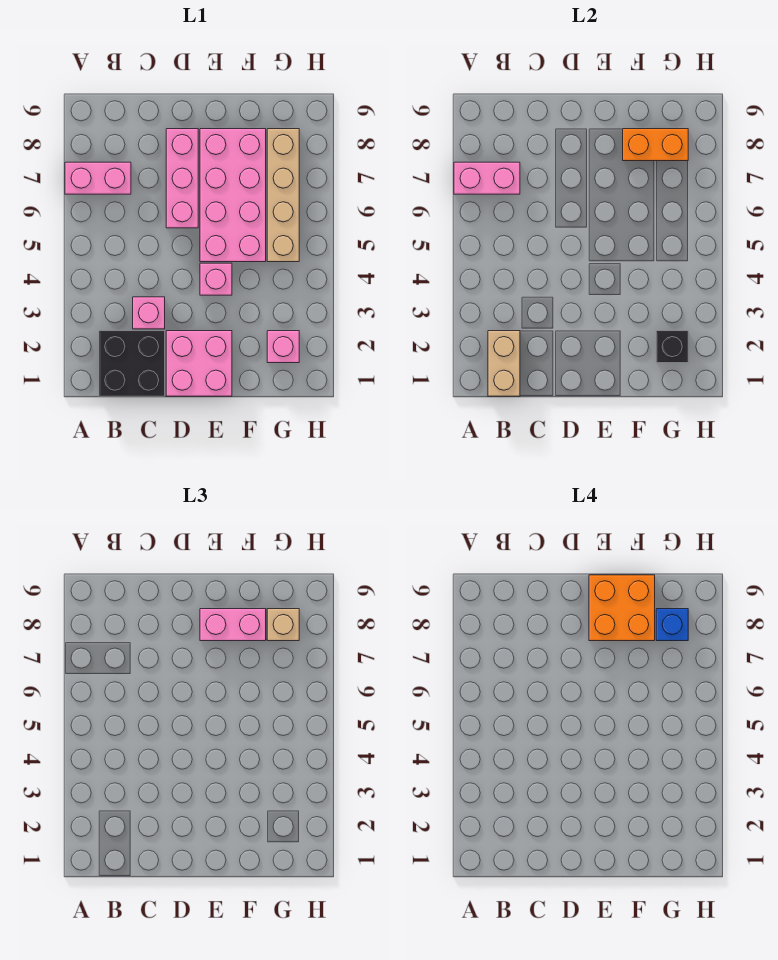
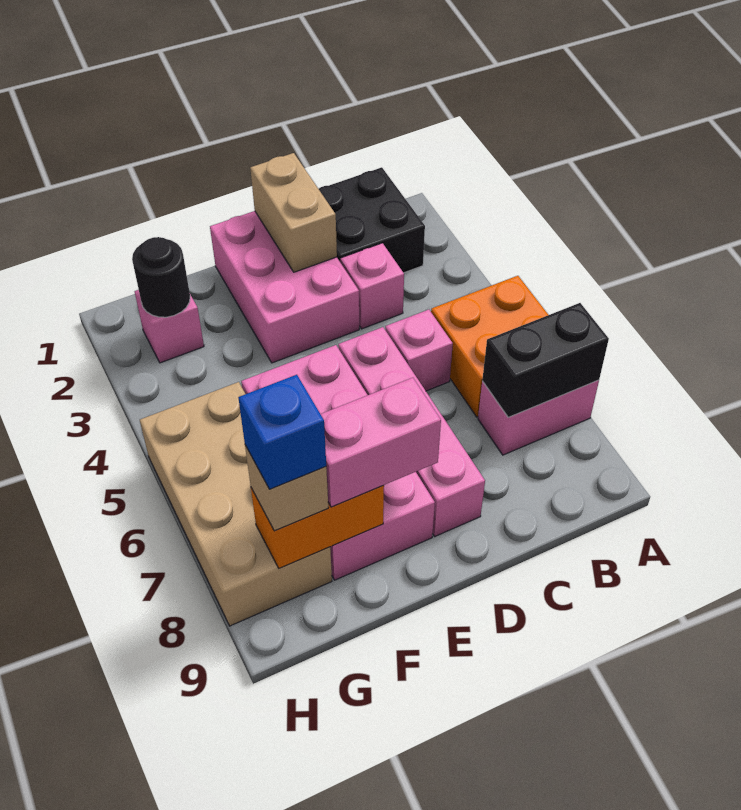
pink brick A7:B7 level 2 -> black brick A7:B7 level 2
tan brick B1:B2 level 2 -> tan brick D1:D2 level 2
pink brick D1:E2 level 1 -> pink brick D1:E3 level 1
pink brick D6:D8 level 1 -> pink brick D5:D8 level 1
pink brick E4 level 1 -> pink brick C5 level 1
orange brick E8:F9 level 4 -> orange brick A5:B6 level 1
black brick G2 level 2 -> black round brick G2 level 2
tan brick G5:G8 level 1 -> tan brick G5:H8 level 1

